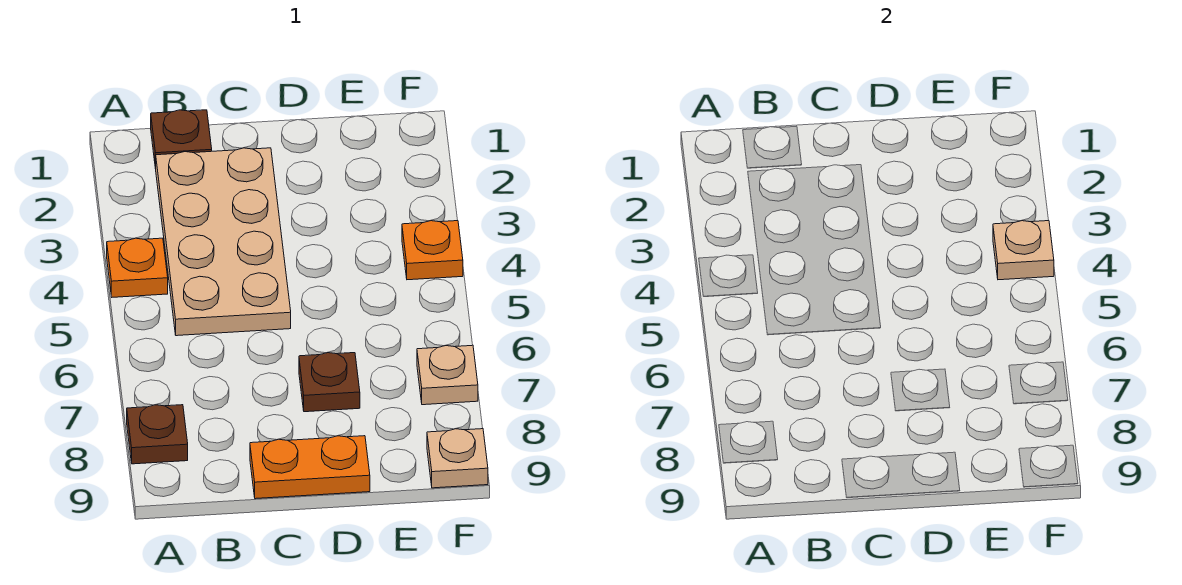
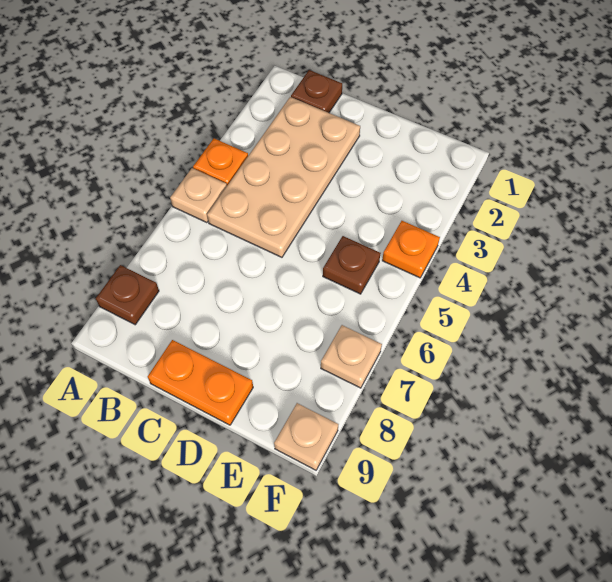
brown plate D7 level 1 -> brown plate E5 level 1
tan plate F4 level 2 -> tan plate A5 level 1

